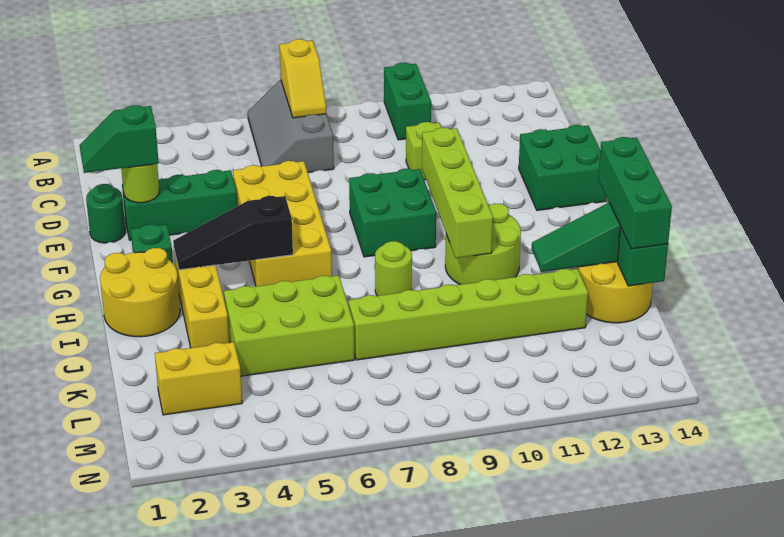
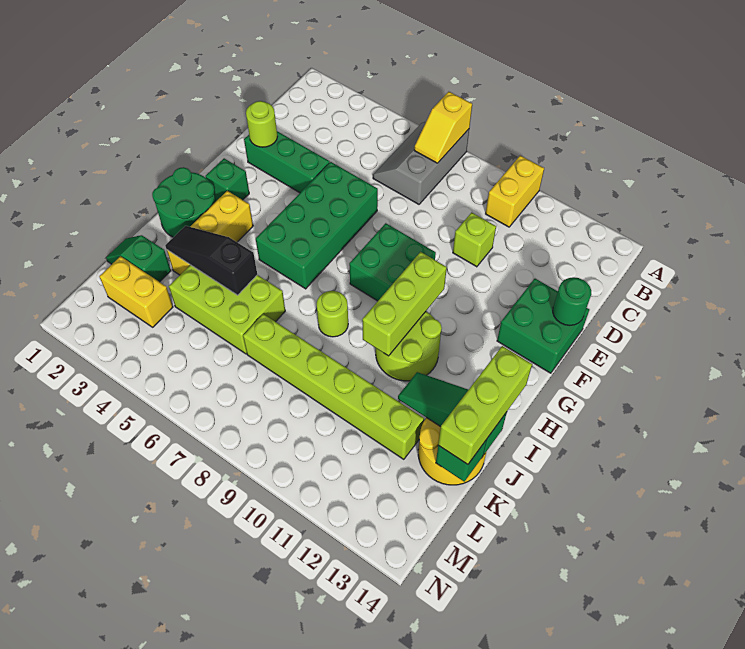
green brick A10:B10 level 1 -> yellow brick A10:B10 level 1
green round brick E1 level 1 -> green round brick E14 level 2
green slope E1:E2 level 3 top 2 -> green slope K1:K2 level 1 top 2
yellow brick E5:H6 level 1 -> green brick E5:H6 level 1
lime brick F10:I10 level 2 -> lime brick G10:I10 level 2
yellow round brick H1:I2 level 1 -> green round brick H1:I2 level 1
black slope H3:H5 level 2 top 5 -> black slope J3:J5 level 2 top 5
green brick I14:K14 level 3 -> lime brick I14:K14 level 3

